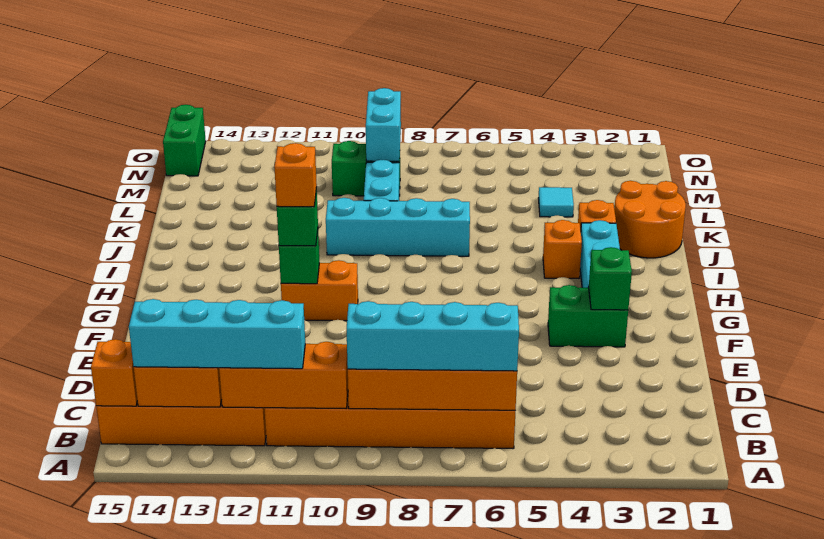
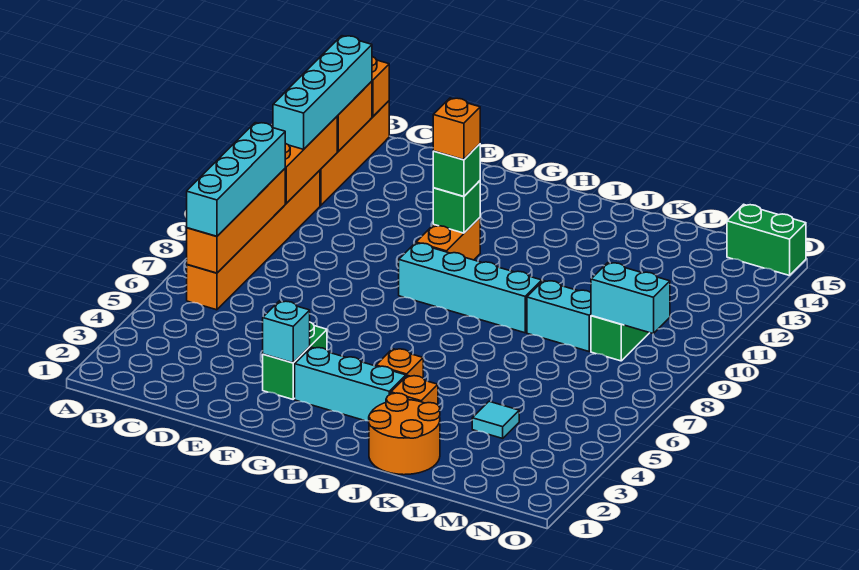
green brick F3 level 2 -> cyan brick F3 level 2
cyan brick J7:J10 level 1 -> cyan brick G9:J9 level 1

